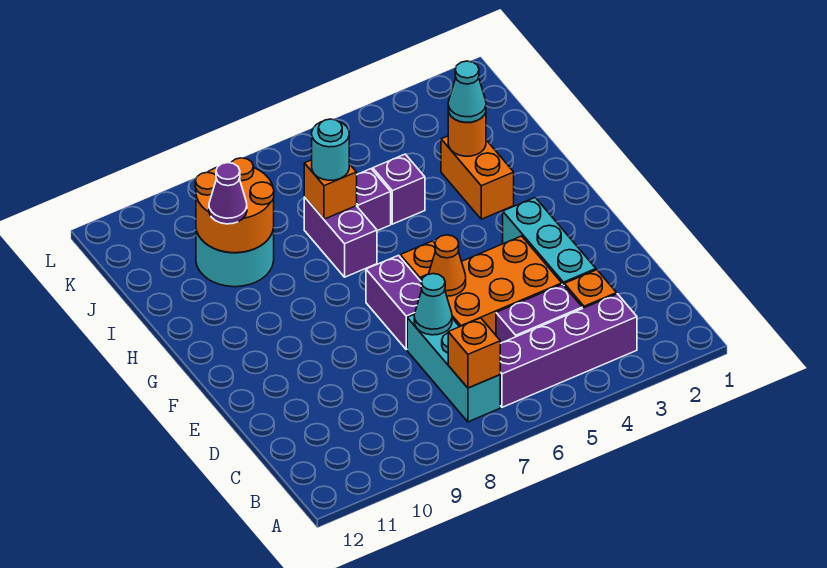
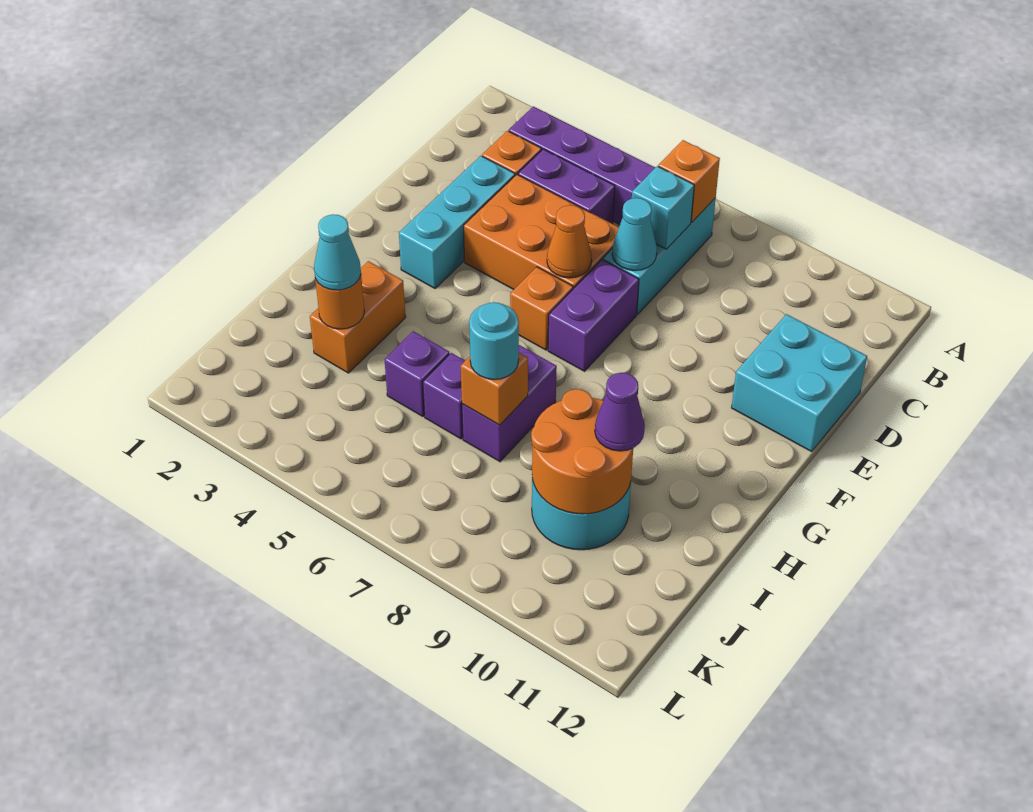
none -> cyan brick C7 level 2
none -> cyan brick D11:E12 level 1

